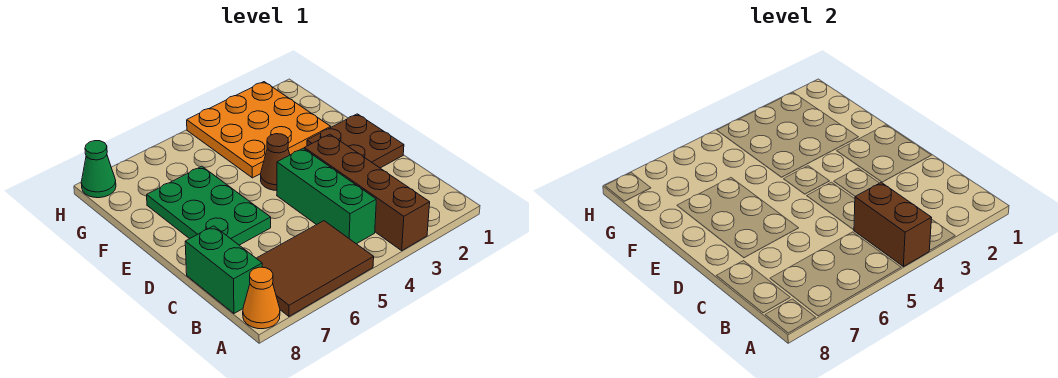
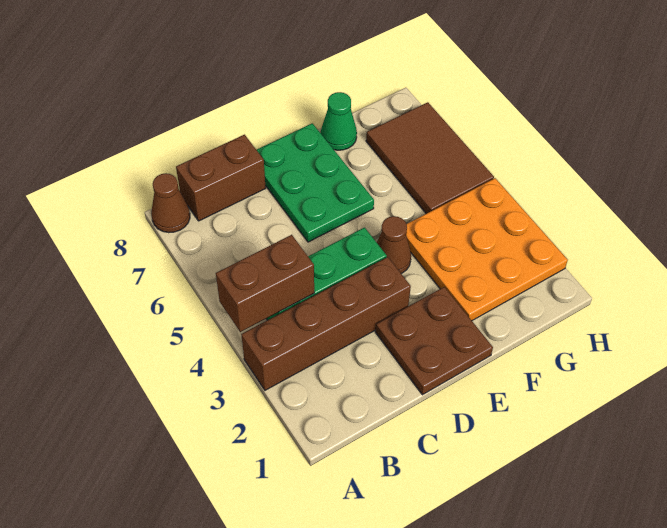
brown tile A5:B7 level 1 -> brown tile G5:H7 level 1
orange cone A8 level 1 -> brown cone A8 level 1
green brick B8:C8 level 1 -> brown brick B8:C8 level 1
green plate D6:F7 level 1 -> green plate D6:E8 level 1
green cone H8 level 1 -> green cone F8 level 1

